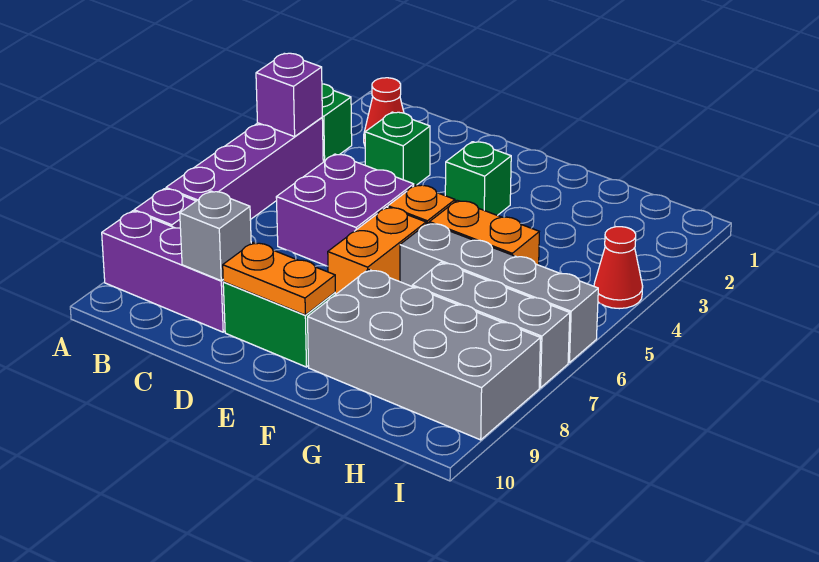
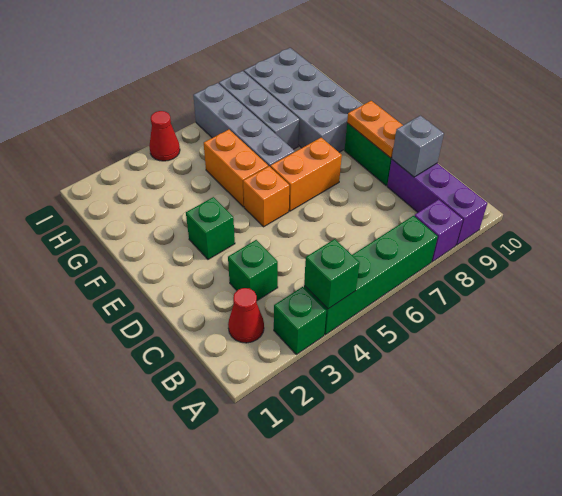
purple brick A4:A7 level 1 -> green brick A4:A7 level 1
purple brick A4 level 2 -> green brick A4 level 2
purple brick C5:D6 level 1 -> none

